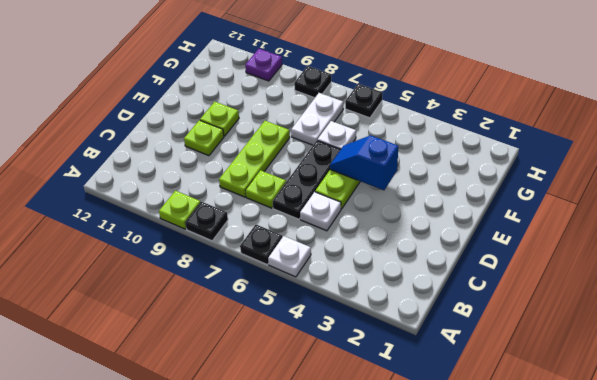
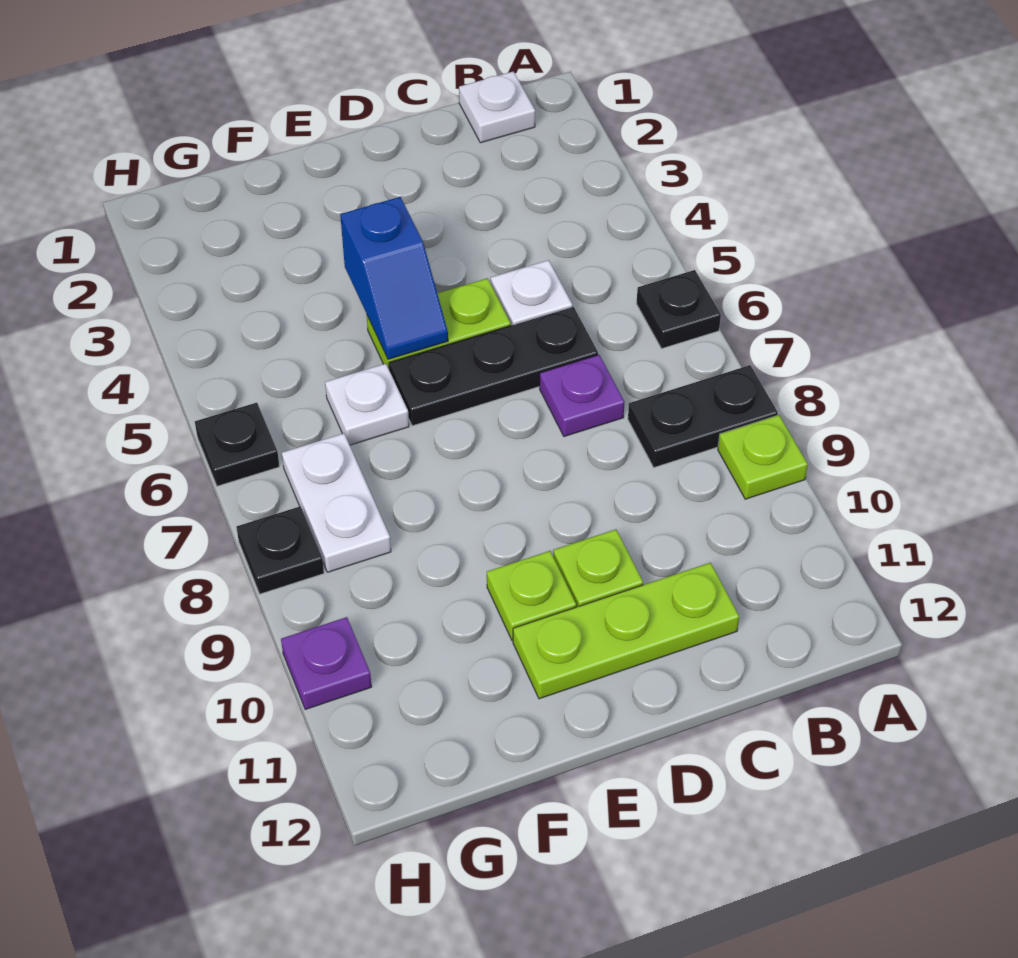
white plate A5 level 1 -> white plate B1 level 1
black plate A8 level 1 -> black plate A8:B8 level 1
lime plate C7 level 1 -> purple plate C7 level 1
lime plate C8:E8 level 1 -> lime plate C11:E11 level 1
white plate F7:G7 level 1 -> white plate G7:G8 level 1

